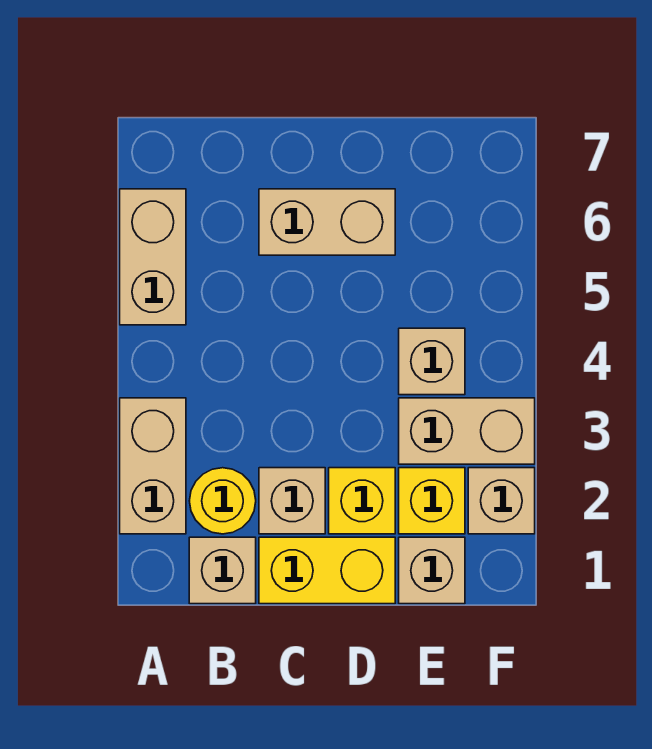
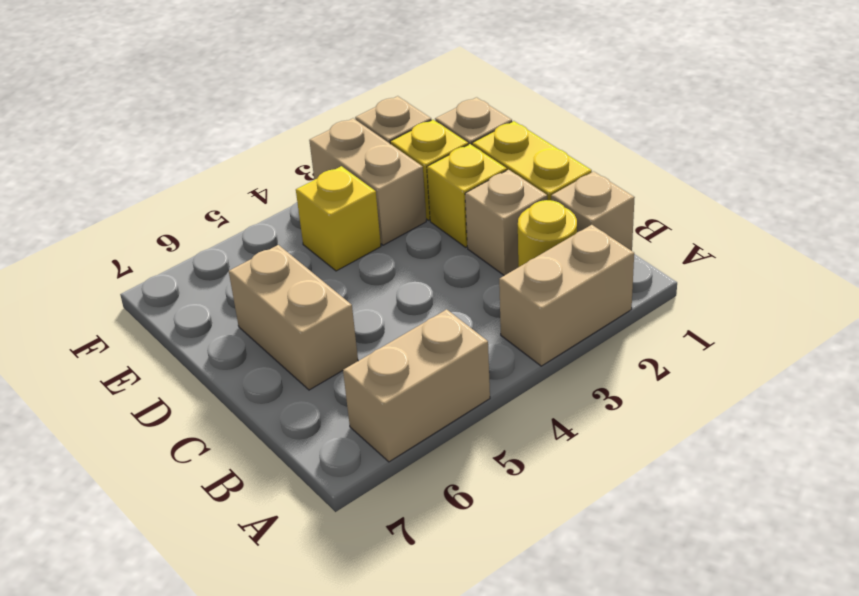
tan brick E4 level 1 -> yellow brick E4 level 1

